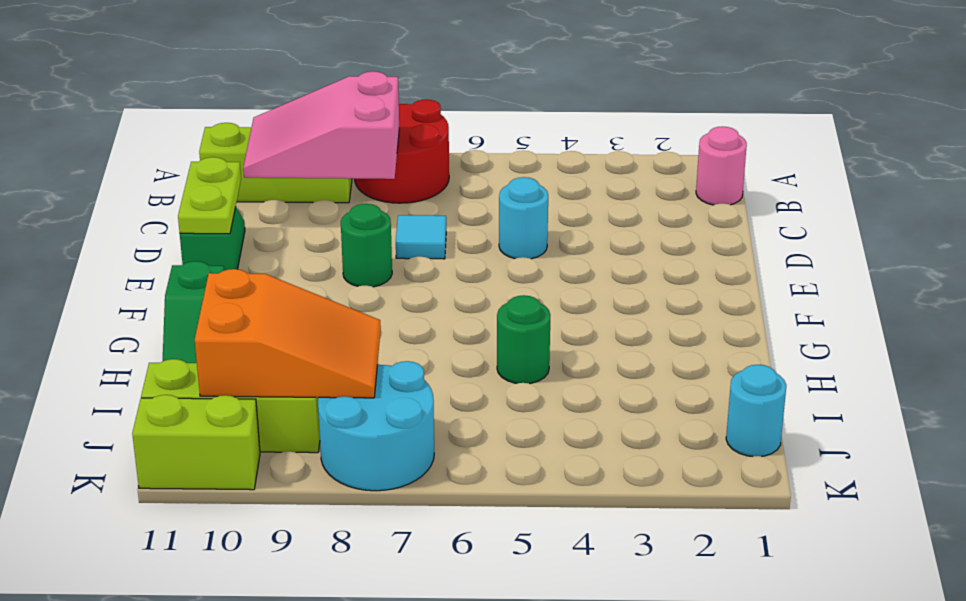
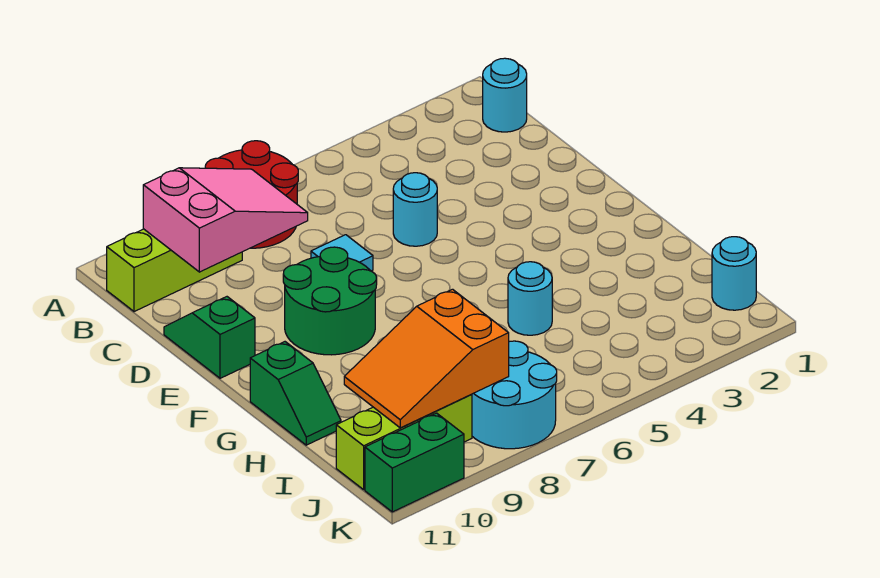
pink round brick B1 level 1 -> cyan round brick B1 level 1
pink slope B8:C10 level 2 top 8 -> pink slope B8:C10 level 2 top 10
lime plate D11:E11 level 2 -> none
green round brick E8 level 1 -> green round brick E8:F9 level 1
green round brick H5 level 1 -> cyan round brick H5 level 1
orange slope I8:J10 level 2 top 10 -> orange slope I8:J10 level 2 top 8
lime brick K10:K11 level 1 -> green brick K10:K11 level 1

